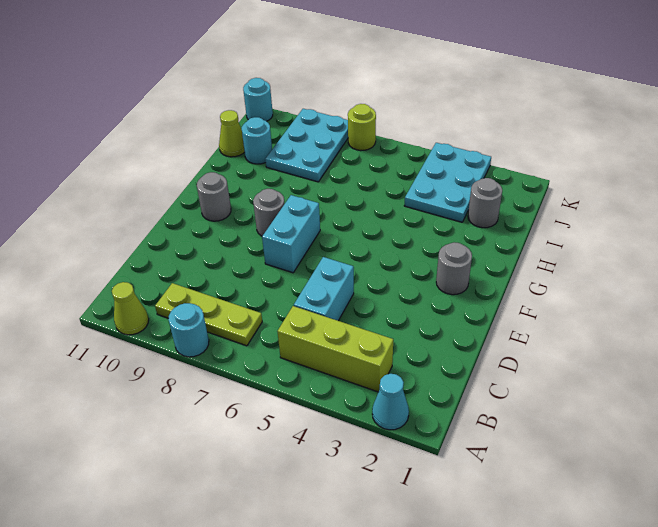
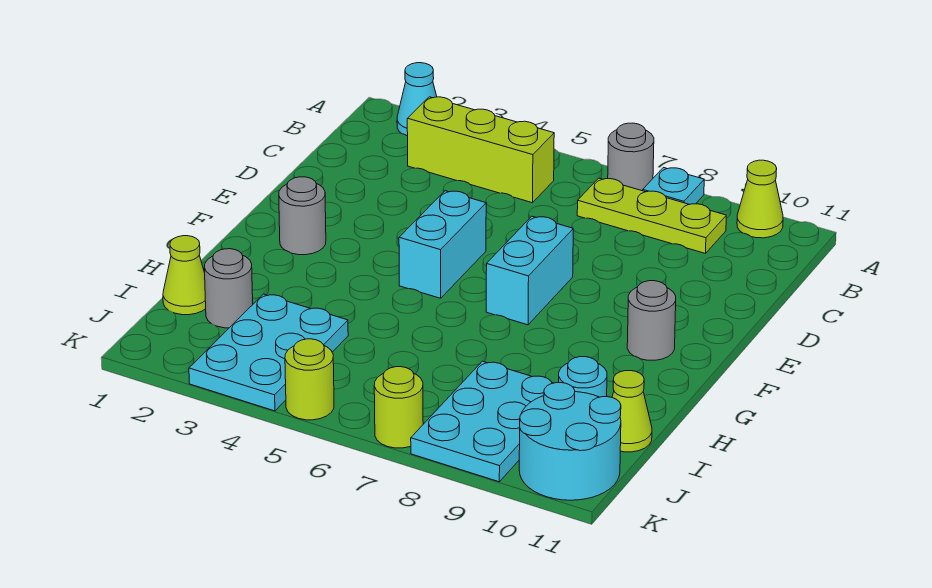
cyan round brick A8 level 1 -> cyan plate A8 level 1
cyan brick C5:D5 level 1 -> cyan brick E5:F5 level 1
grey round brick F8 level 1 -> grey round brick A7 level 1
none -> lime cone I1 level 1
none -> lime round brick K5 level 1
cyan round brick K11 level 1 -> cyan round brick J10:K11 level 1

